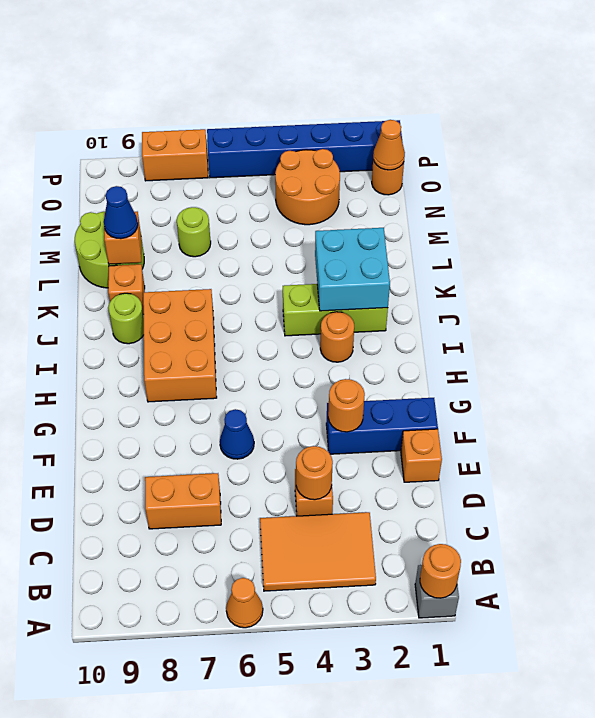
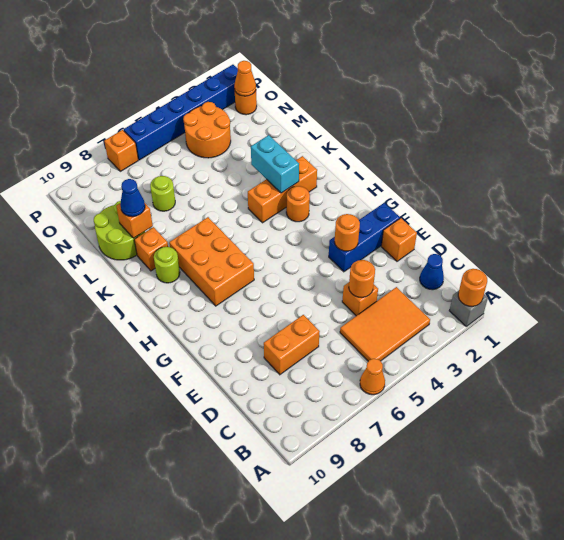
blue cone F6 level 1 -> blue cone C1 level 1
lime brick J2:J4 level 1 -> orange brick J2:J4 level 1
cyan brick J2:K3 level 2 -> cyan brick J3:K3 level 2
orange brick P7:P8 level 1 -> orange brick P7 level 1

